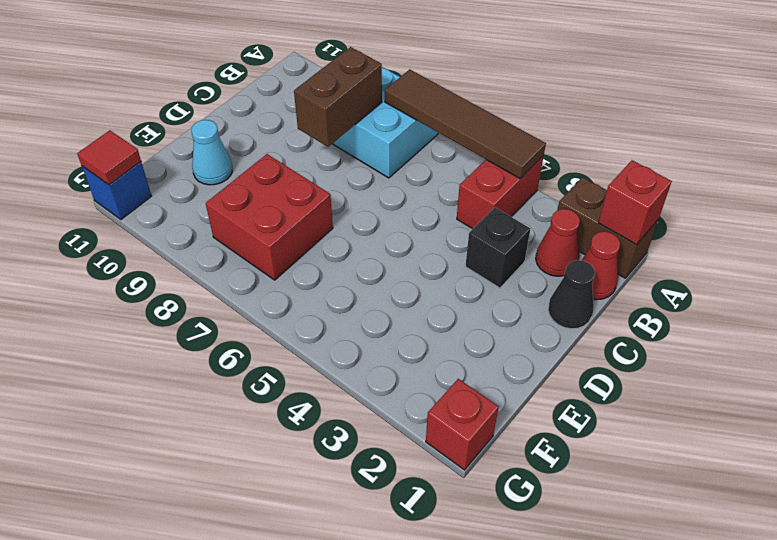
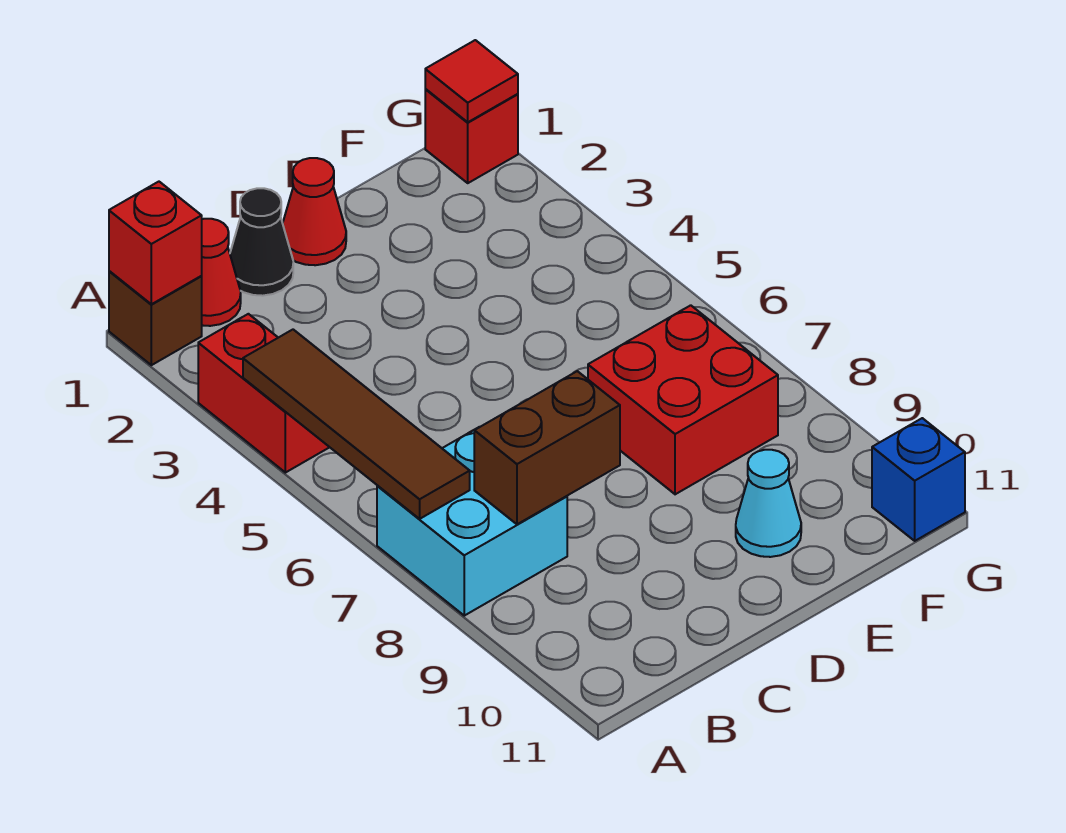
brown brick A1:A2 level 1 -> brown brick A1 level 1
red brick A4:B4 level 1 -> red brick A3:A4 level 1
red cone B2 level 1 -> red cone D1 level 1
black brick C3 level 1 -> none
red tile G11 level 2 -> red tile G1 level 2

